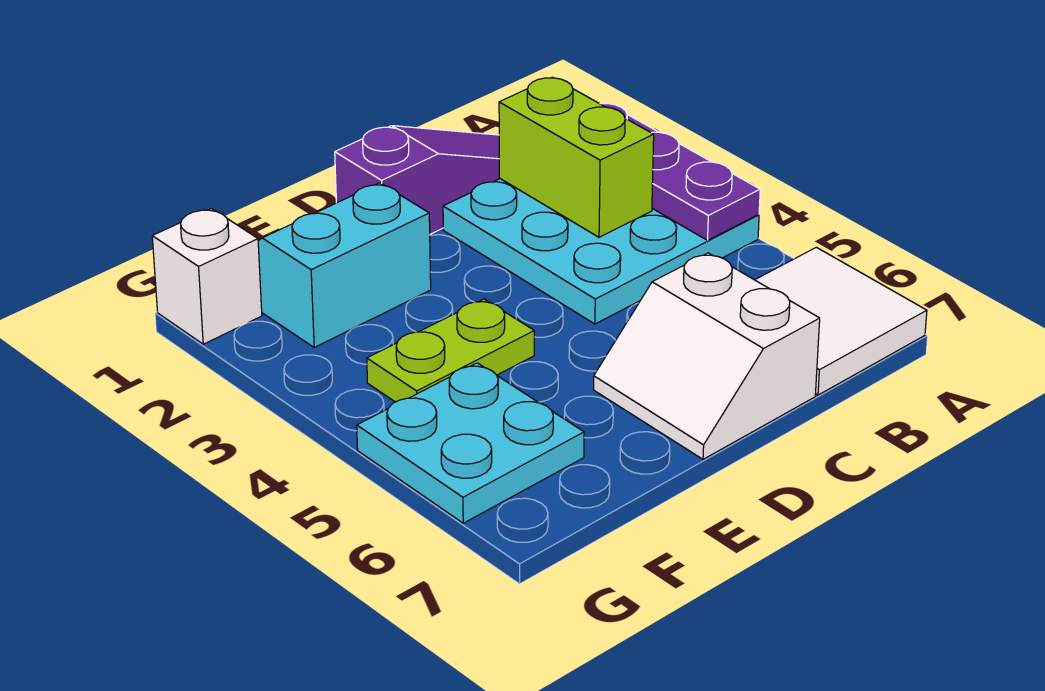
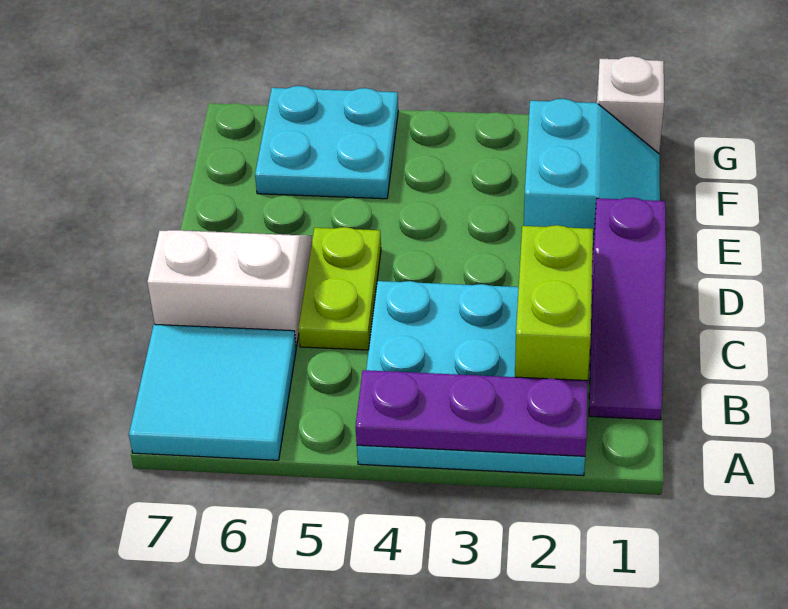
white tile A6:B7 level 1 -> cyan tile A6:B7 level 1
lime brick B2:B3 level 2 -> lime brick B2:C2 level 2
lime plate E4:F4 level 1 -> lime plate C5:D5 level 1

